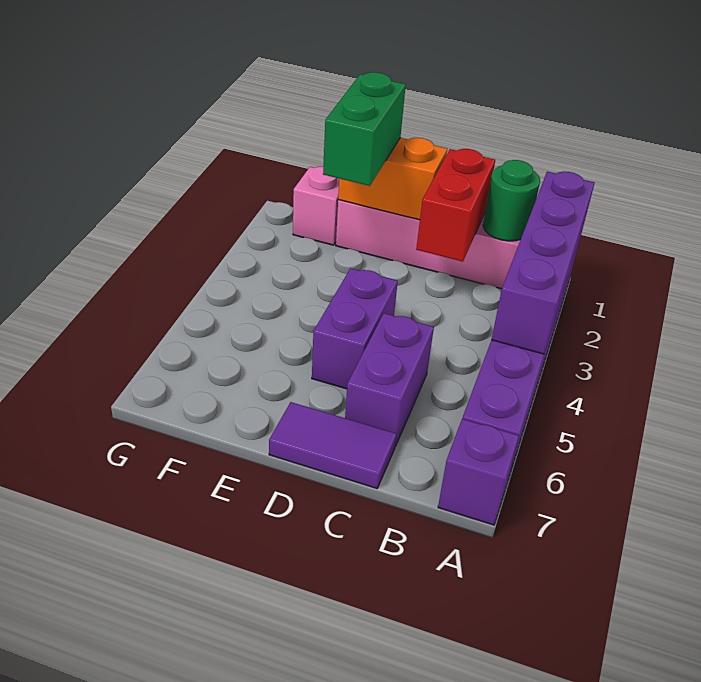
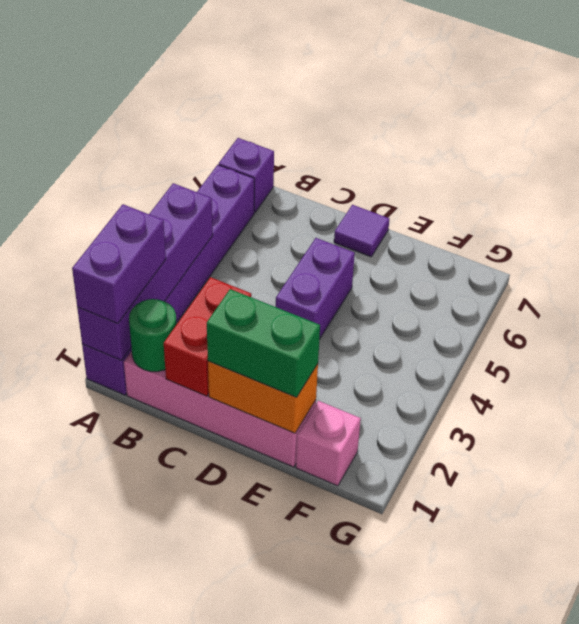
purple brick C5:C6 level 1 -> purple brick A1:A2 level 3
purple tile C7:D7 level 1 -> purple tile D7 level 1
green brick E1:E2 level 3 -> green brick D1:E1 level 3

